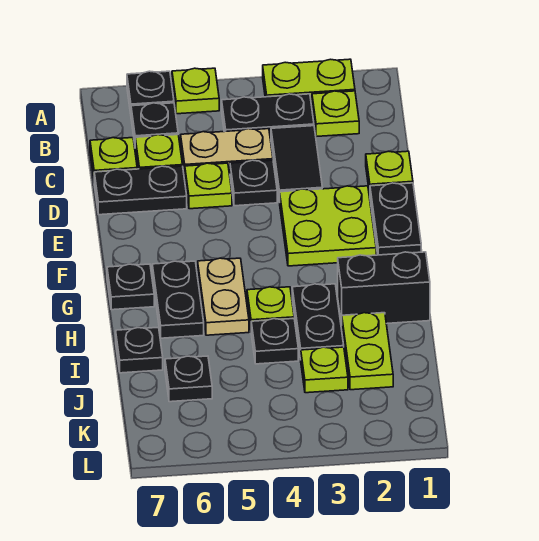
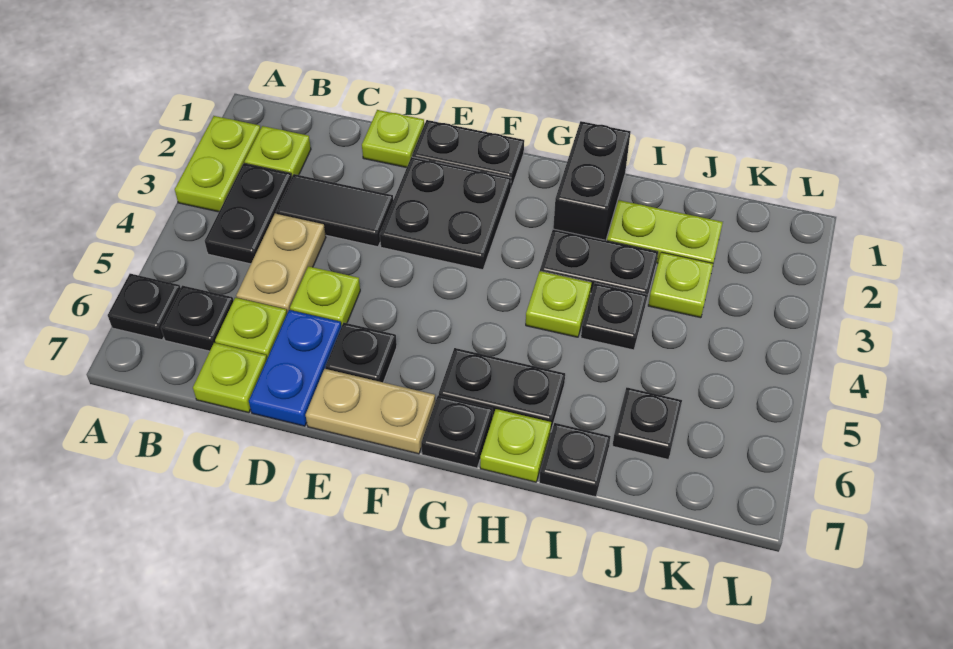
lime plate A5 level 1 -> lime plate H7 level 1
black plate D4 level 1 -> black plate E6 level 1
black plate D6:D7 level 1 -> blue plate D6:D7 level 1
lime plate E2:F3 level 1 -> black plate E2:F3 level 1
tan plate G5:H5 level 1 -> tan plate E7:F7 level 1

